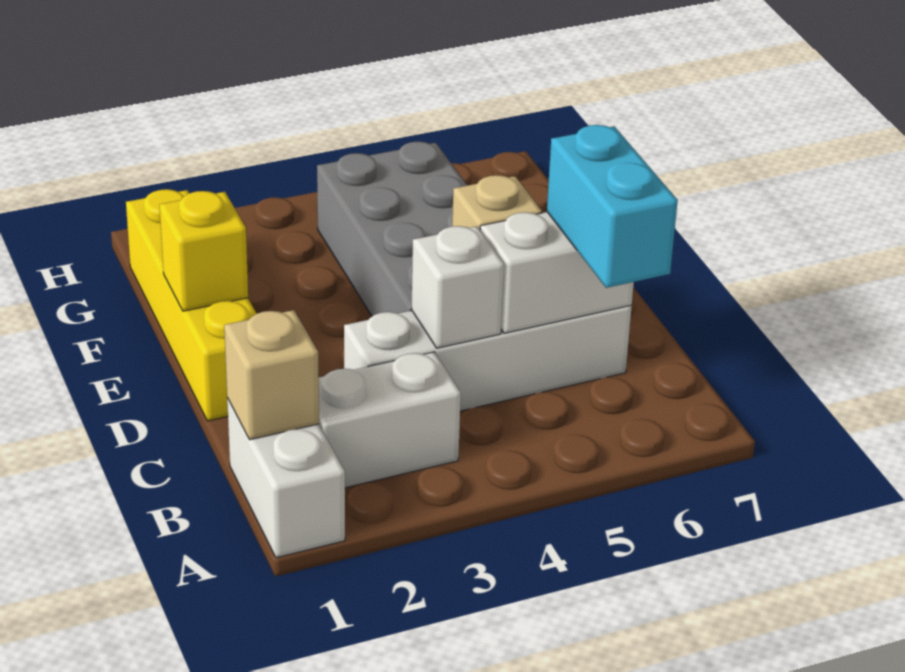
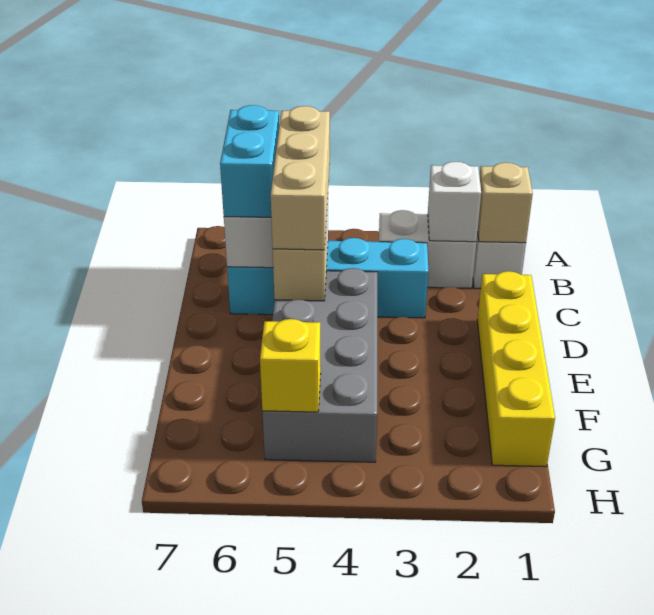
none -> tan brick B5:D5 level 3
white brick C3:C6 level 1 -> cyan brick C3:C6 level 1
white brick C4 level 2 -> white brick B2 level 2
yellow brick E1 level 2 -> yellow brick G5 level 2

